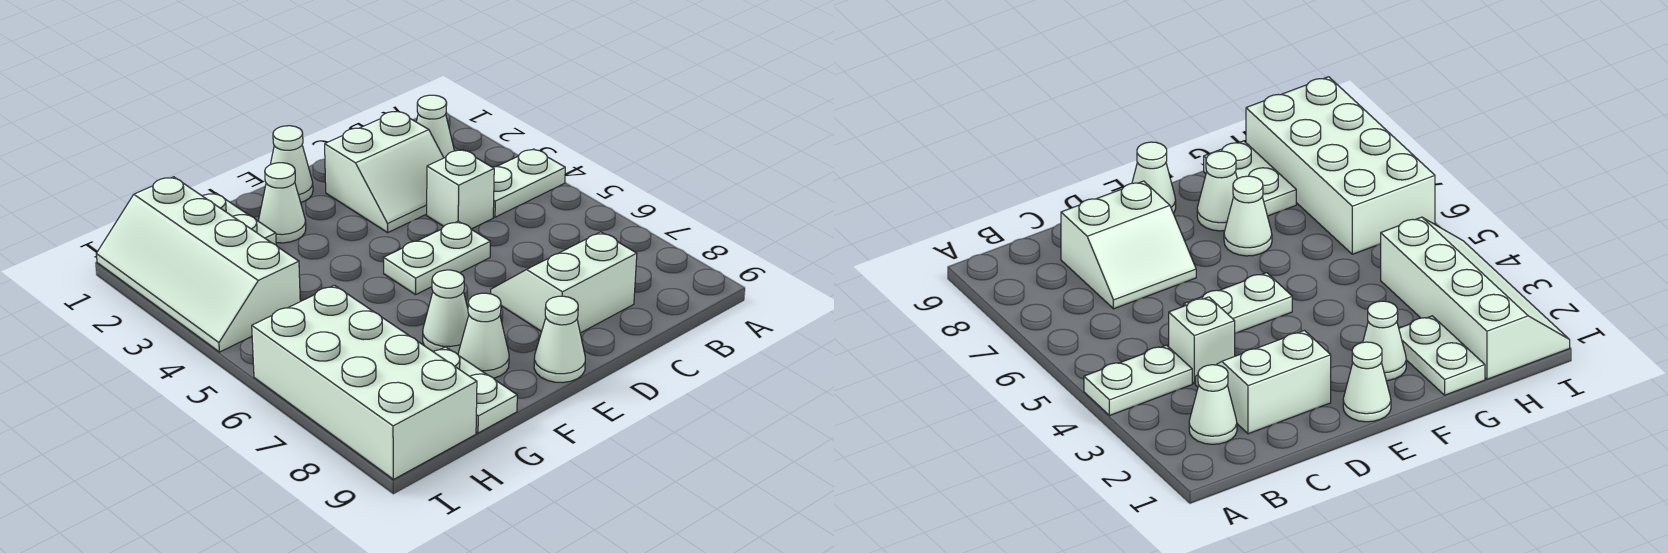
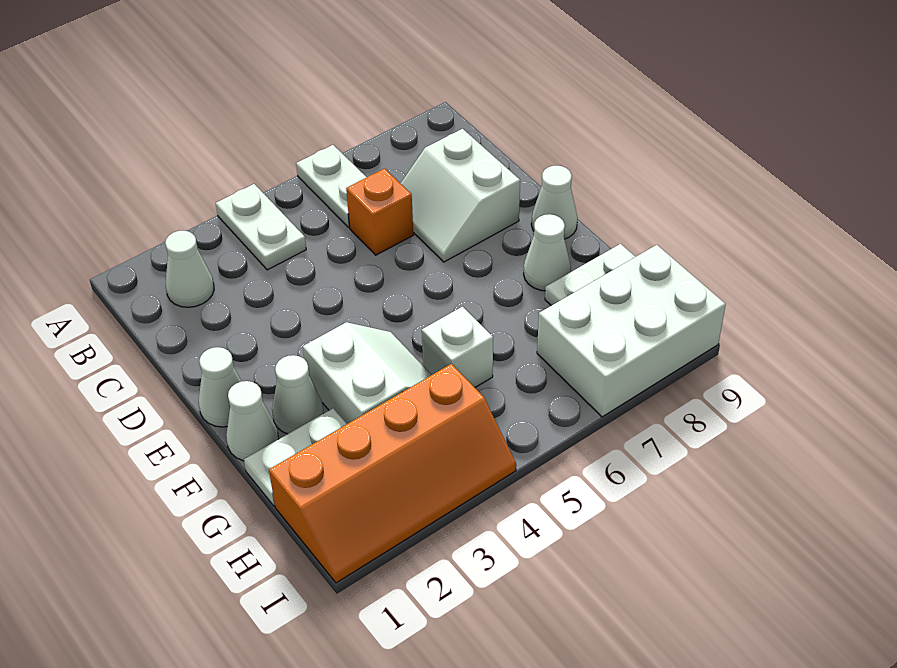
white slope C2:D3 level 1 top 2 -> white slope F3:G4 level 1 top 3
white brick C4 level 1 -> white brick G5 level 1
none -> orange brick C6 level 1
white plate D5:E5 level 1 -> white plate A6:B6 level 1
white cone F7 level 1 -> white cone F1 level 1
white slope H1:I4 level 1 top H -> orange slope H1:I4 level 1 top H
white brick H6:I9 level 1 -> white brick H7:I9 level 1

